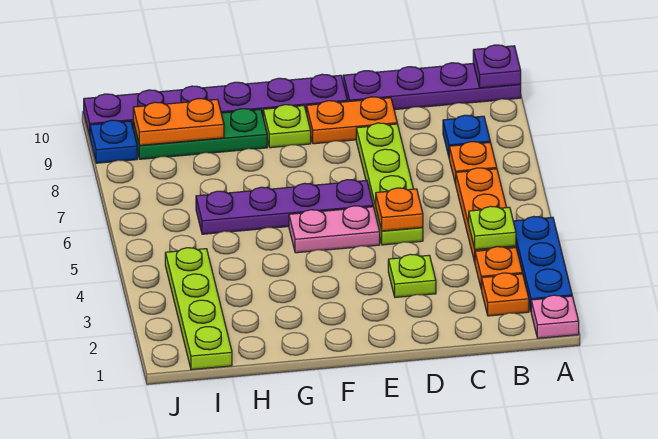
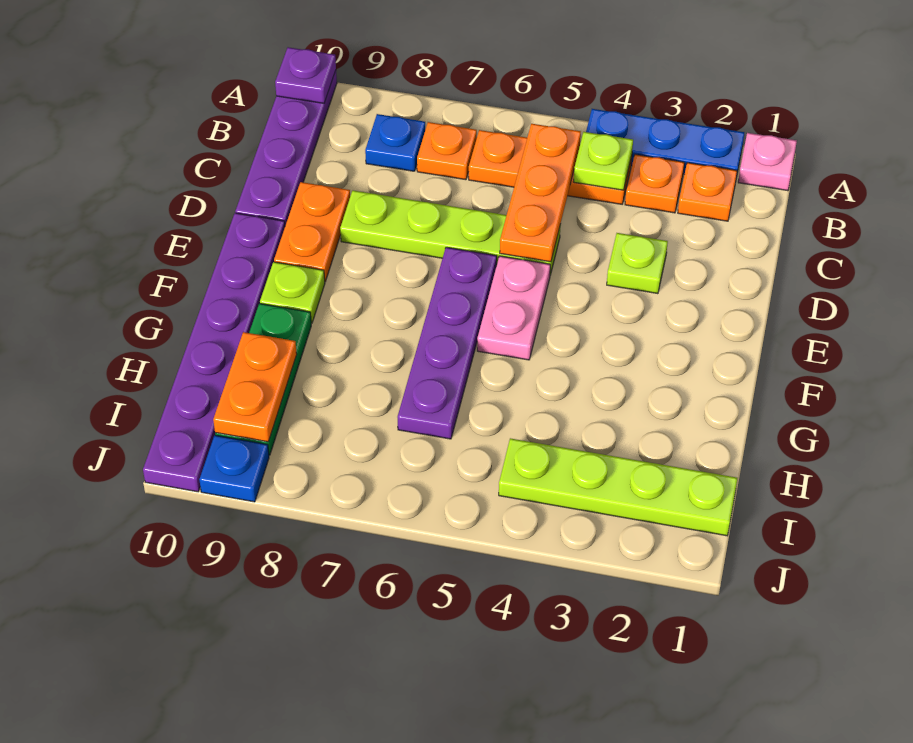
orange plate D5 level 2 -> orange plate B5:D5 level 2

